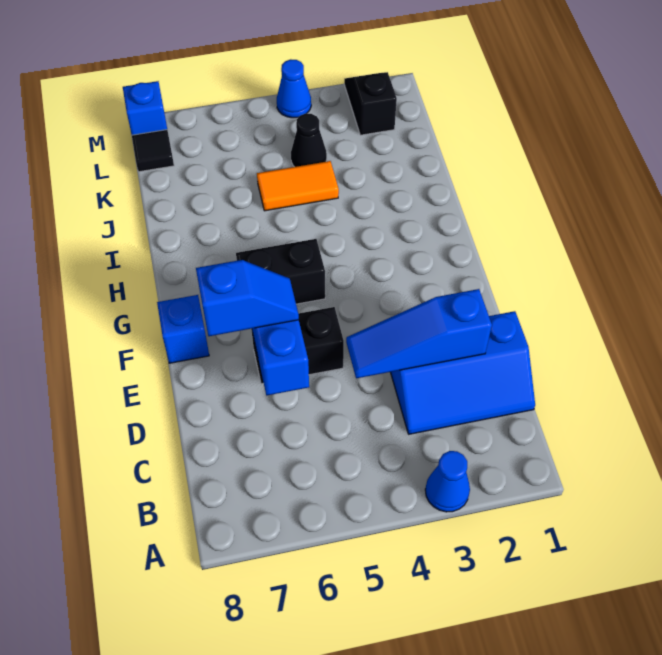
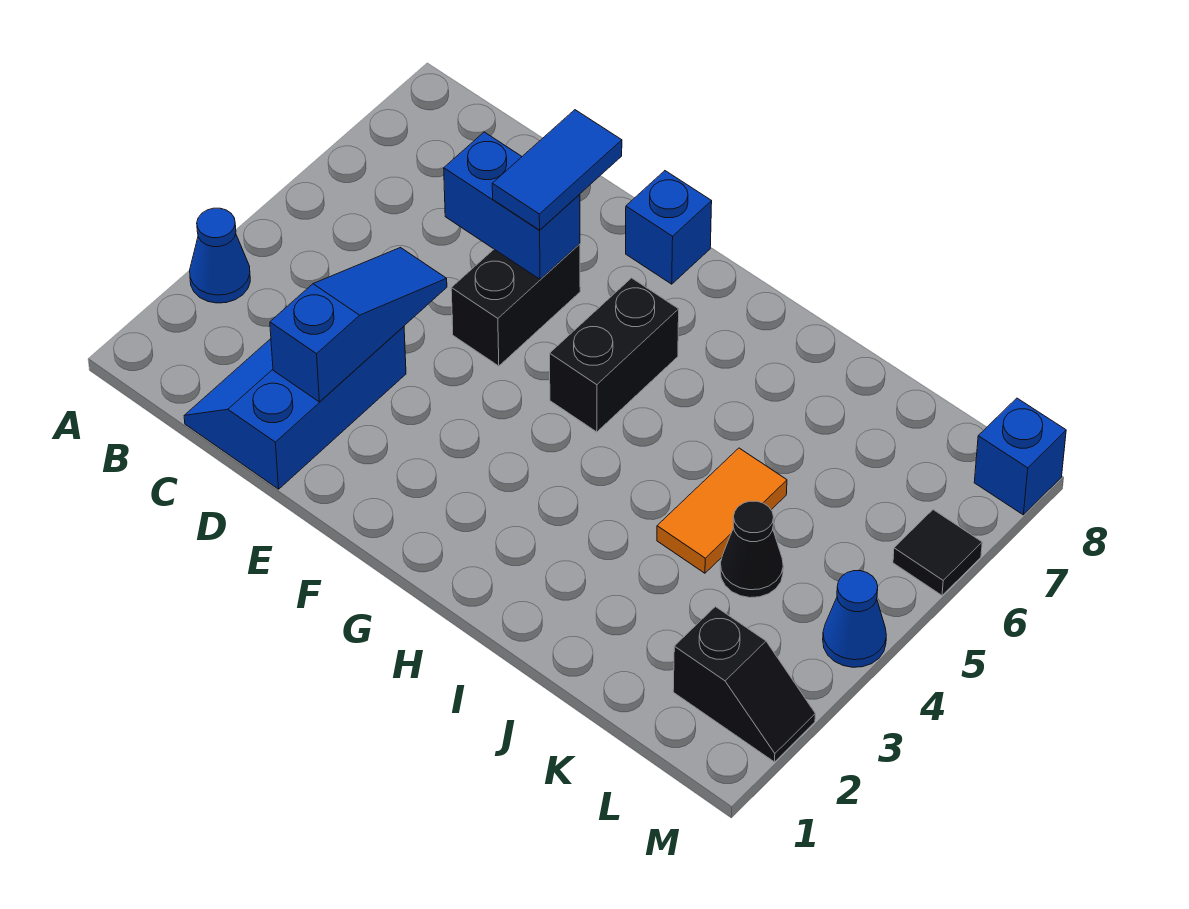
blue slope E6:E7 level 3 top 7 -> blue tile E6:E7 level 3
black tile L8 level 1 -> black tile M6 level 1

